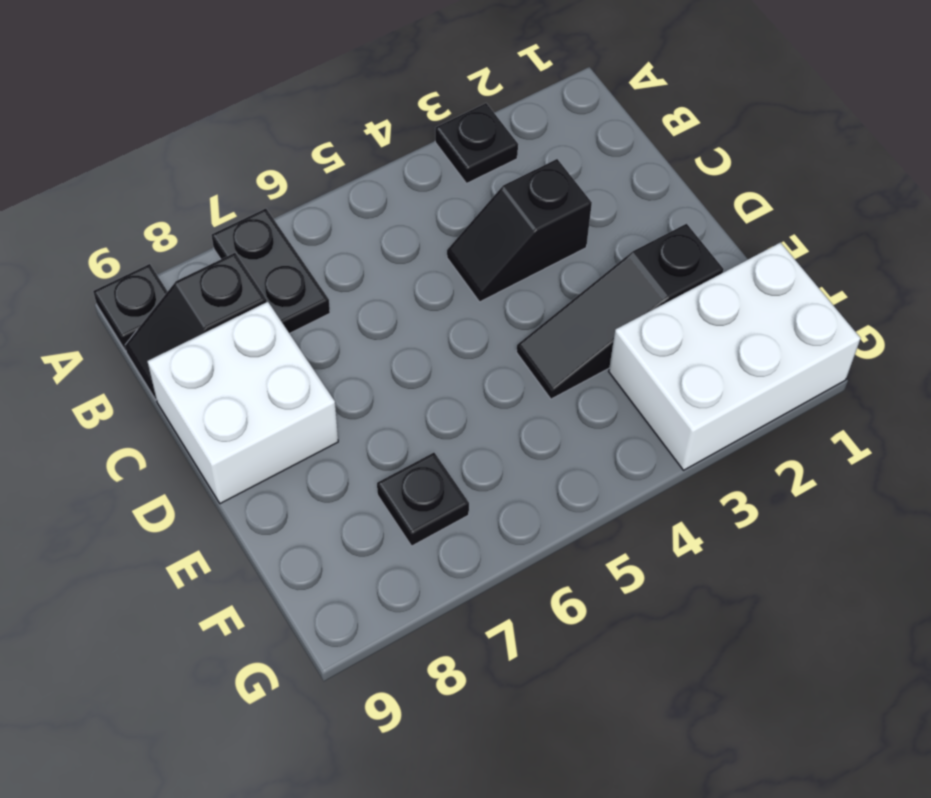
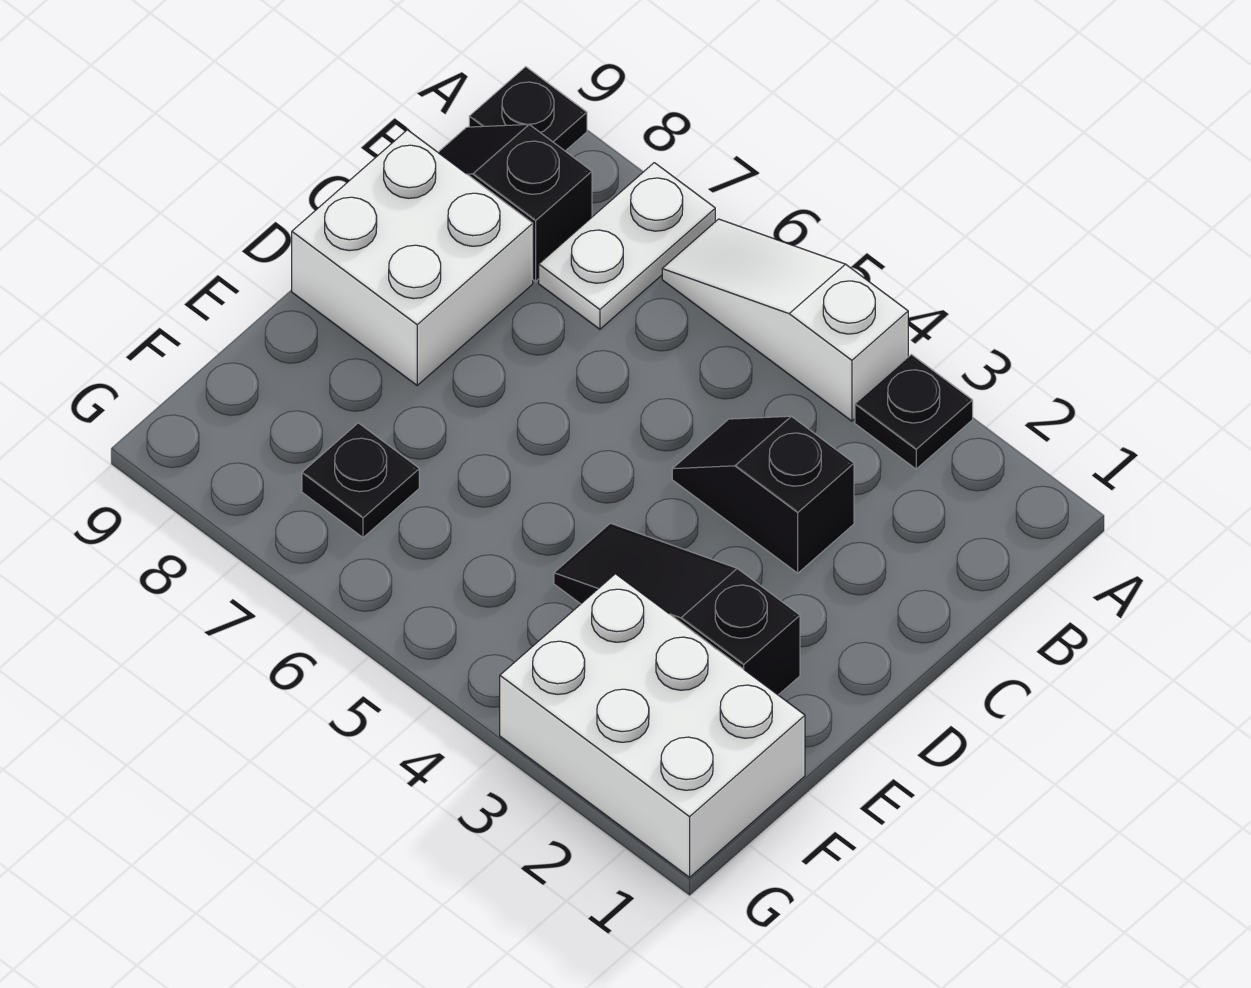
none -> white slope A4:A6 level 1 top 4
black plate A7:B7 level 1 -> white plate A7:B7 level 1

